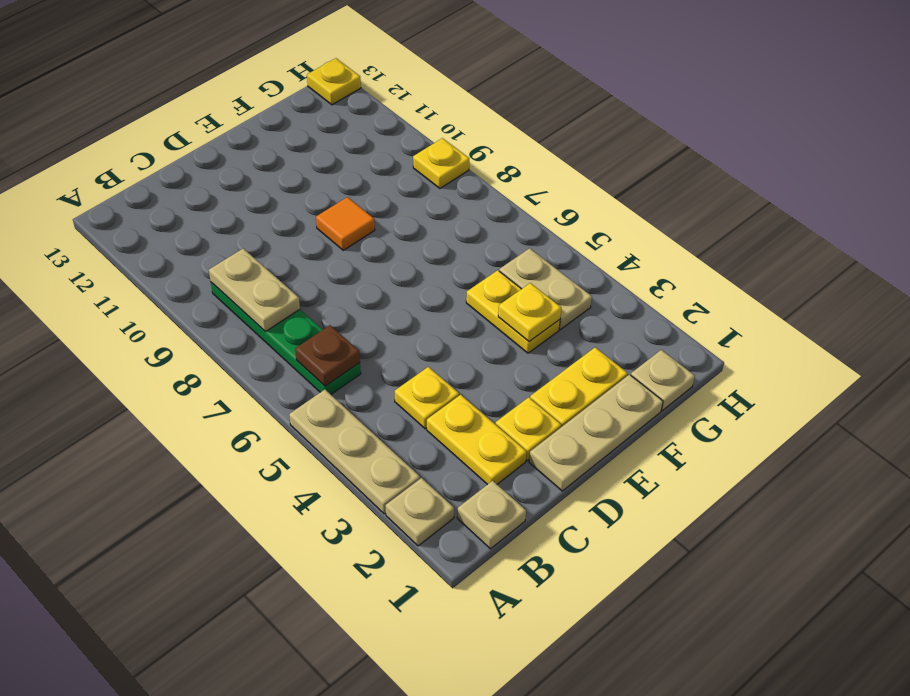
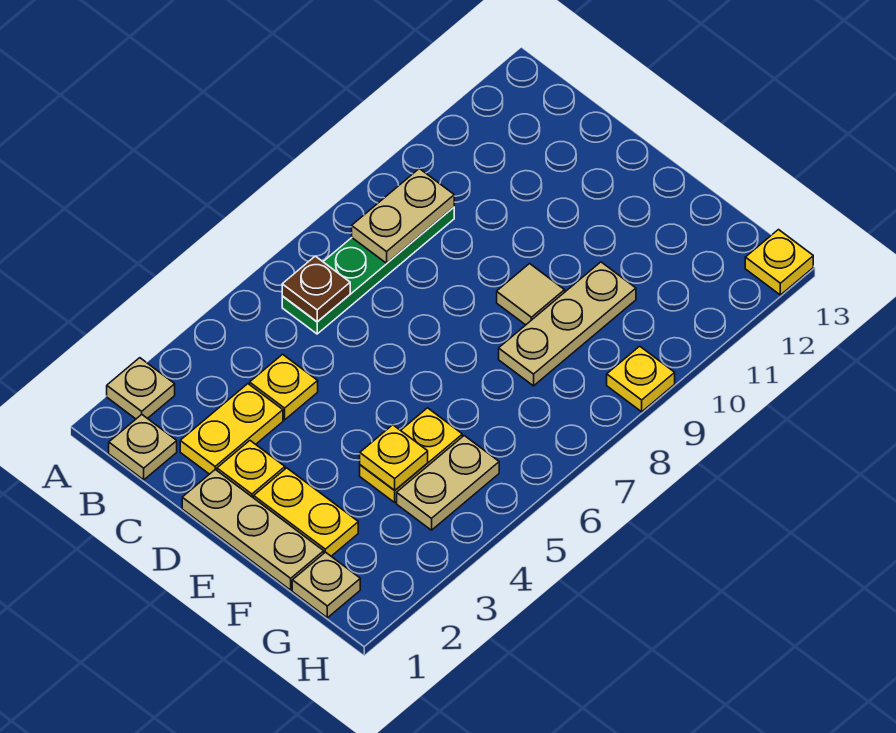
tan plate A3:A5 level 1 -> tan plate F8:F10 level 1
orange tile E9 level 1 -> tan tile E9 level 1

